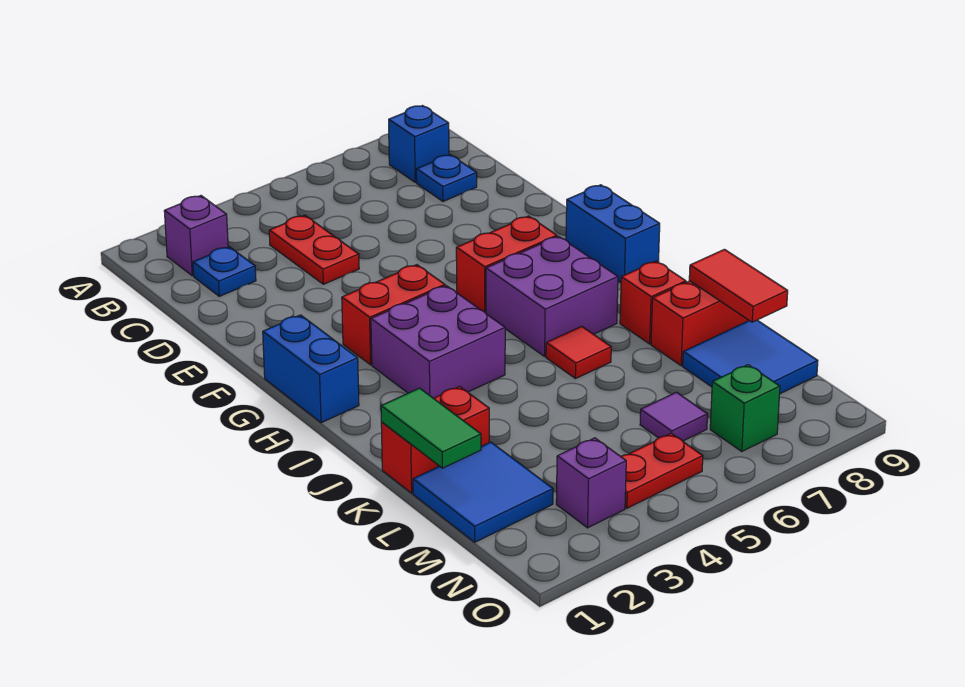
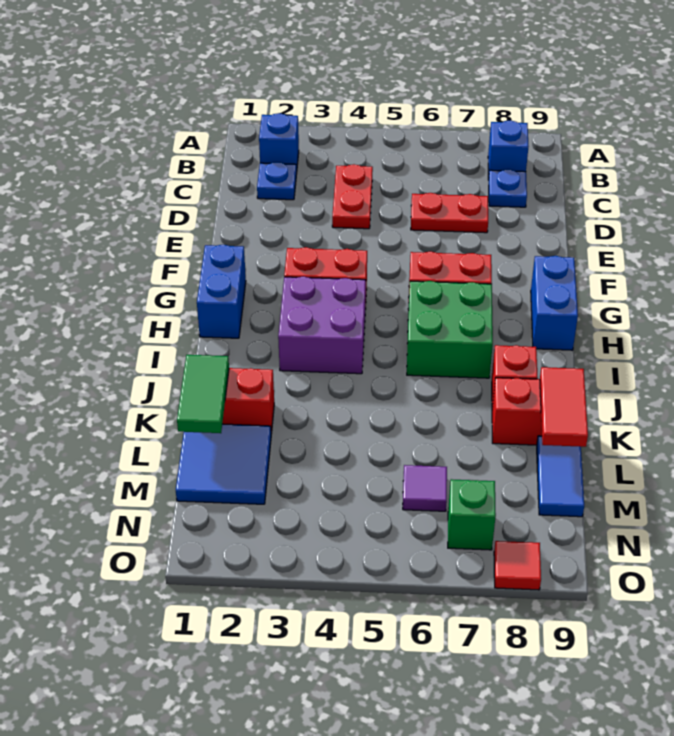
purple brick B2 level 1 -> blue brick B2 level 1
purple brick H6:I7 level 1 -> green brick H6:I7 level 1
red tile J6 level 1 -> red tile O8 level 1
blue tile L8:M9 level 1 -> blue tile L9:M9 level 1
purple brick N3 level 1 -> none
red plate N4:N5 level 1 -> red plate D6:D7 level 1

